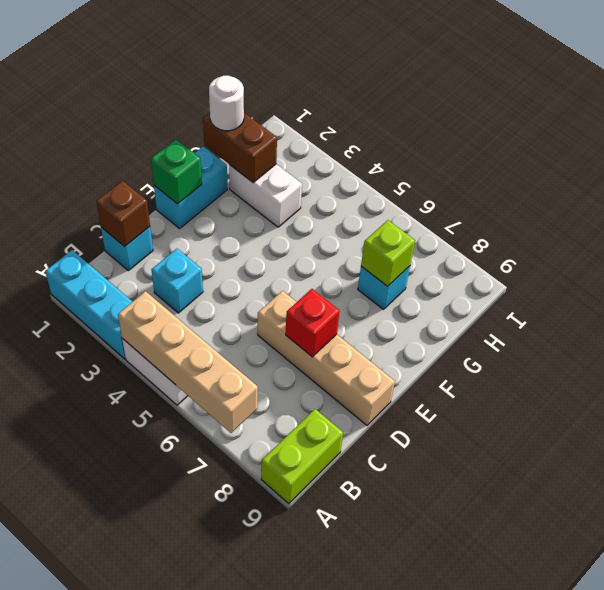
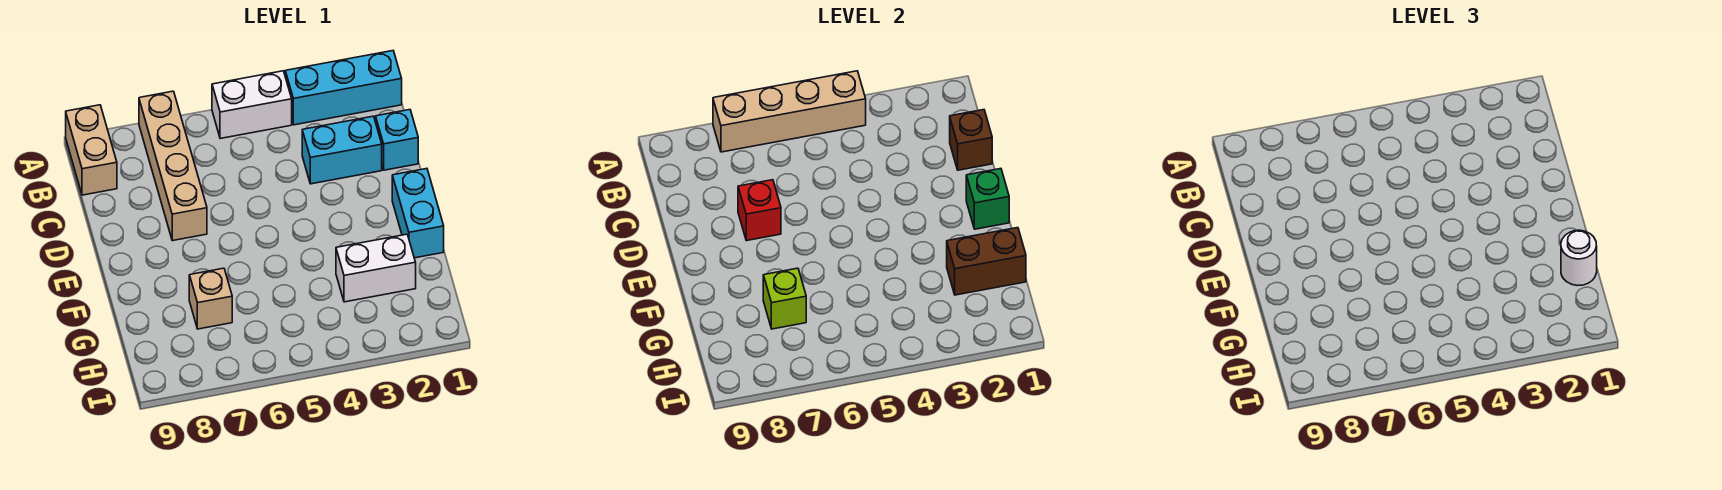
lime brick A9:B9 level 1 -> tan brick A9:B9 level 1
cyan brick C3 level 1 -> cyan brick C2:C3 level 1
tan brick D6:D9 level 1 -> tan brick A7:D7 level 1
cyan brick G7 level 1 -> tan brick G7 level 1

